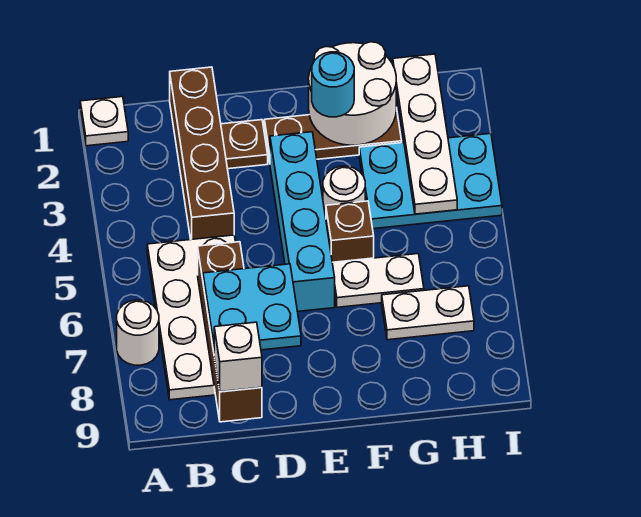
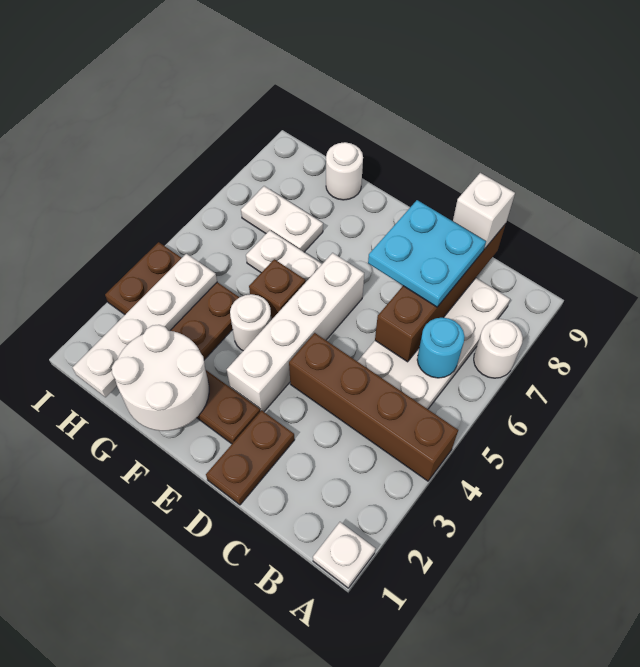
brown brick C1:C4 level 1 -> brown brick A4:D4 level 1
brown plate D2 level 1 -> brown plate D1:D2 level 1
cyan brick E3:E6 level 1 -> white brick E3:E6 level 1
cyan round brick F2 level 3 -> cyan round brick B6 level 2
cyan plate G3:I4 level 1 -> brown plate G3:I4 level 1
none -> white round brick G9 level 1

